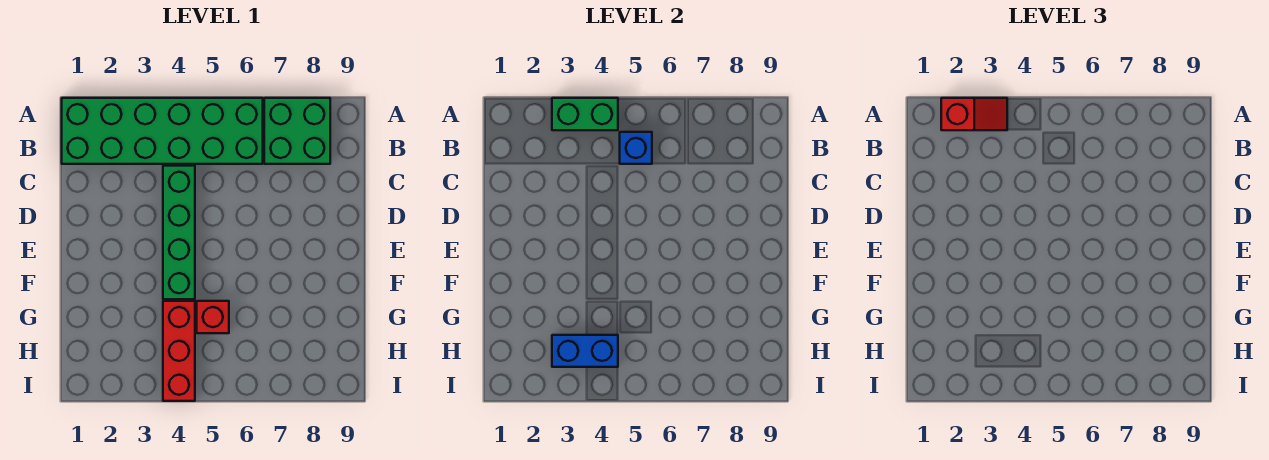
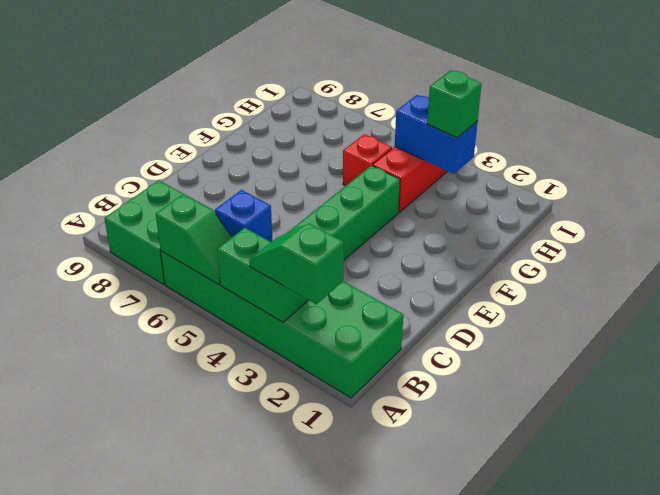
red slope A2:A3 level 3 top 2 -> green slope A2:A3 level 3 top 2
none -> green slope A5:A6 level 2 top 6
none -> green brick H3 level 3

